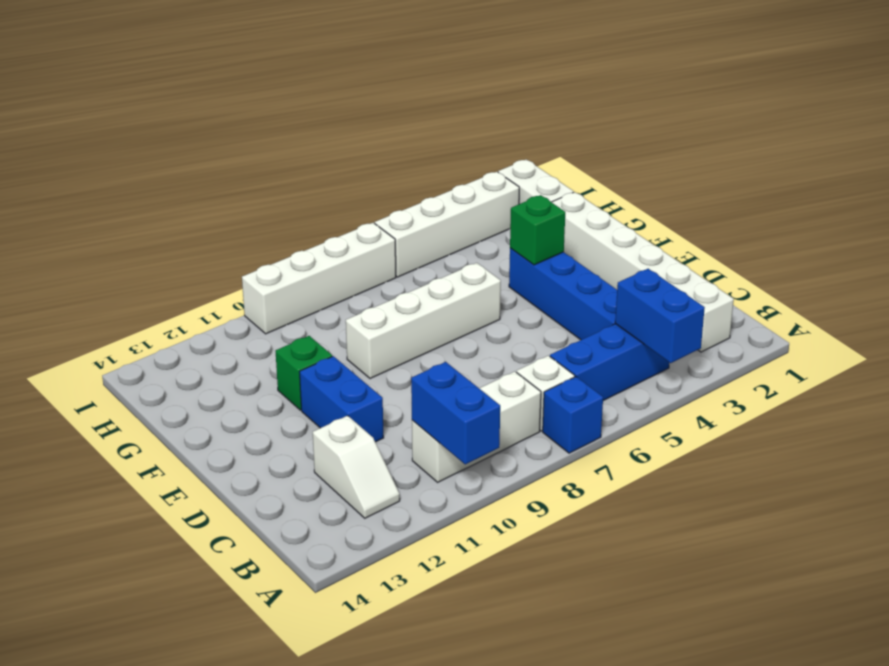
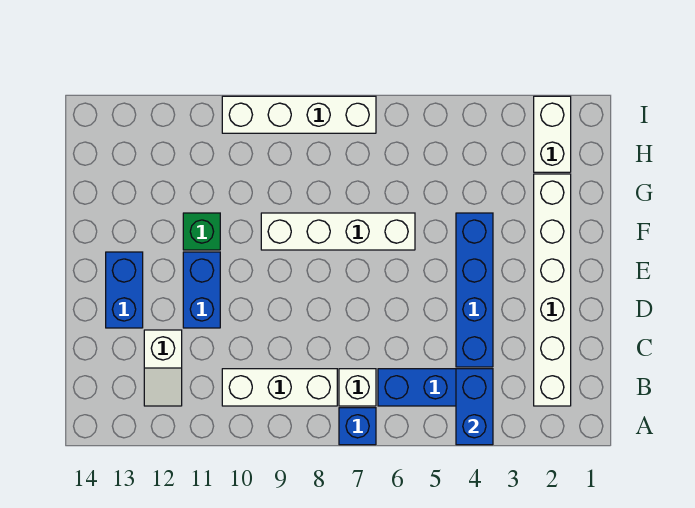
blue brick A10:B10 level 2 -> blue brick D13:E13 level 1
green brick F4 level 2 -> none
white brick I3:I6 level 1 -> none

